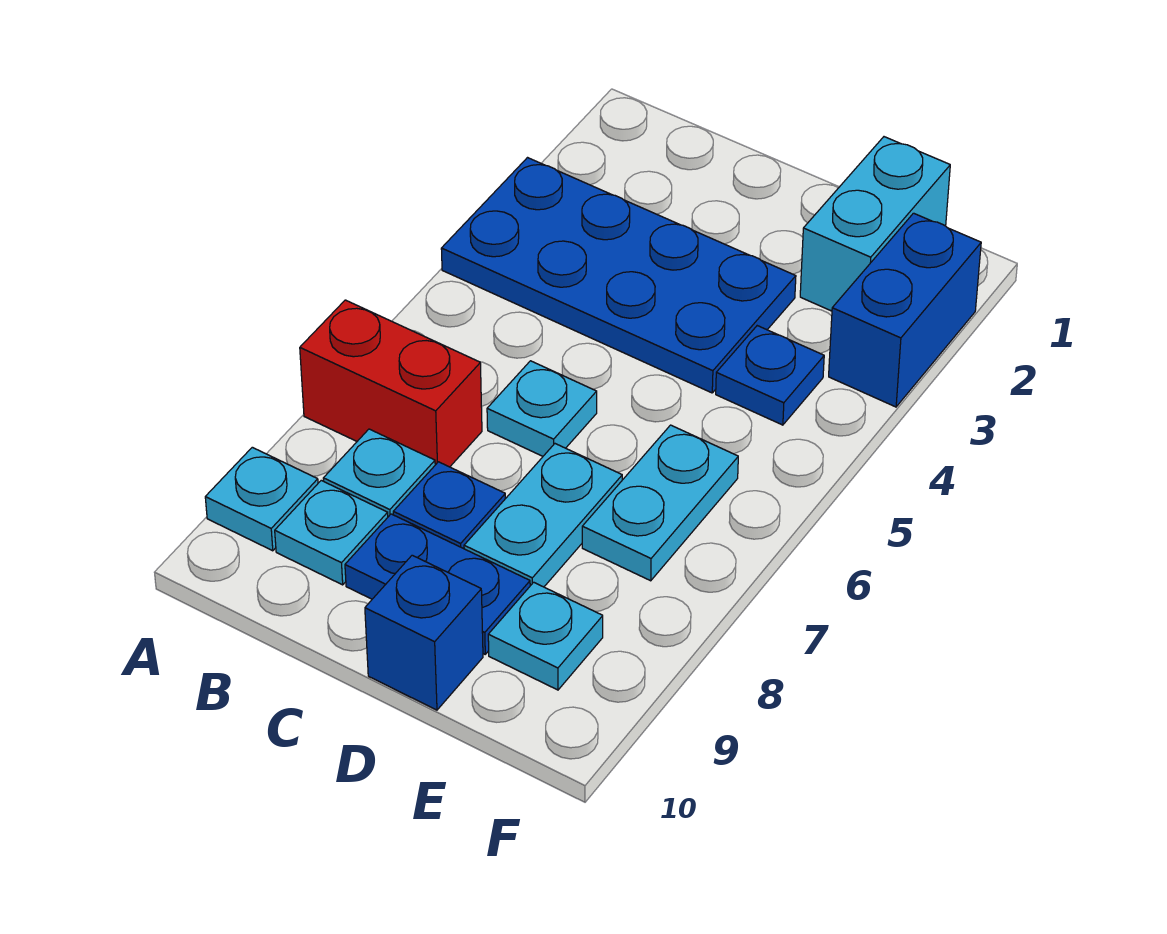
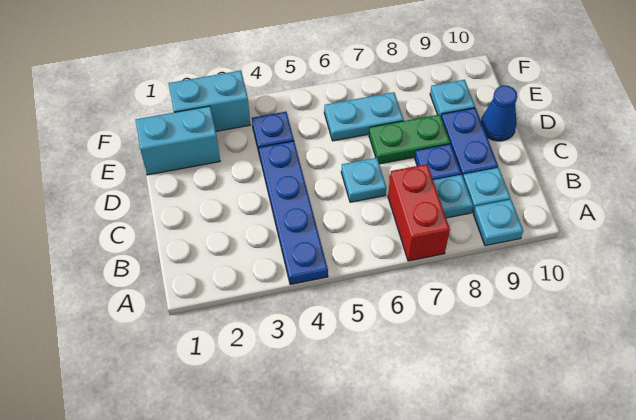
blue plate A3:D4 level 1 -> blue plate A4:D4 level 1
cyan plate D7:D8 level 1 -> green plate D7:D8 level 1
blue brick D10 level 1 -> blue cone D10 level 1
blue brick F2:F3 level 1 -> cyan brick F2:F3 level 1

